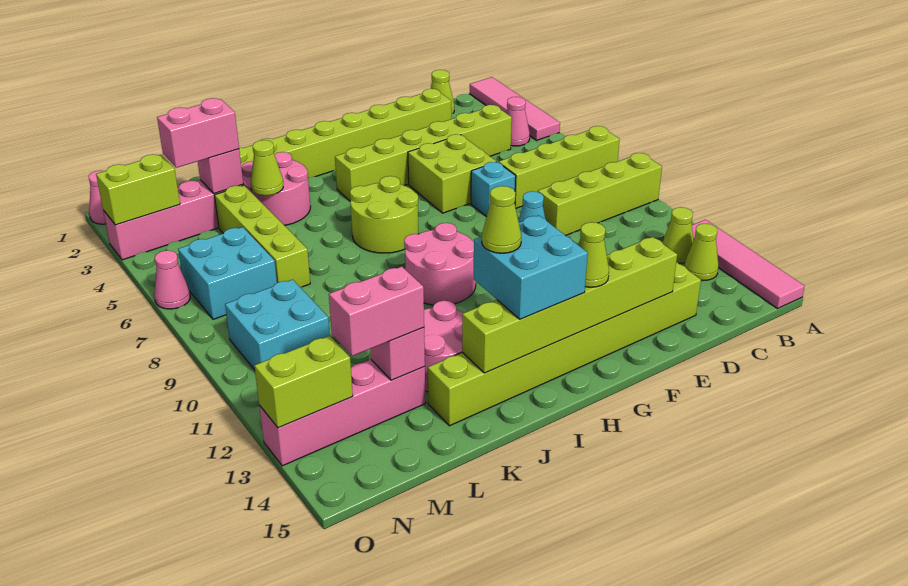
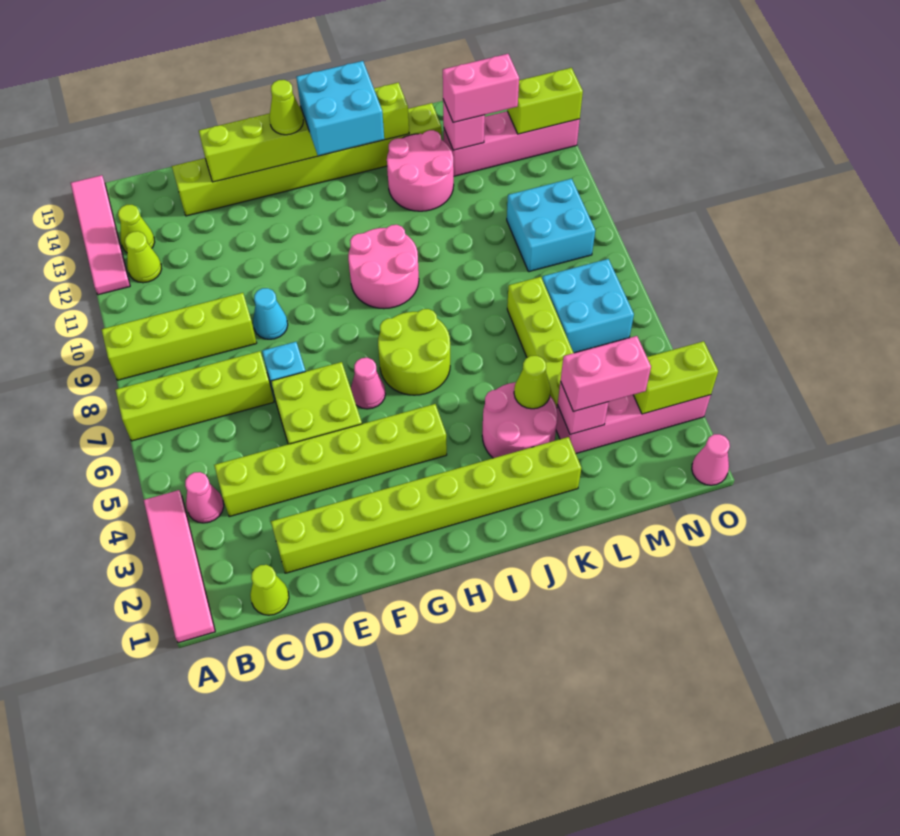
lime cone I13 level 4 -> none
pink cone O6 level 1 -> pink cone G6 level 1

